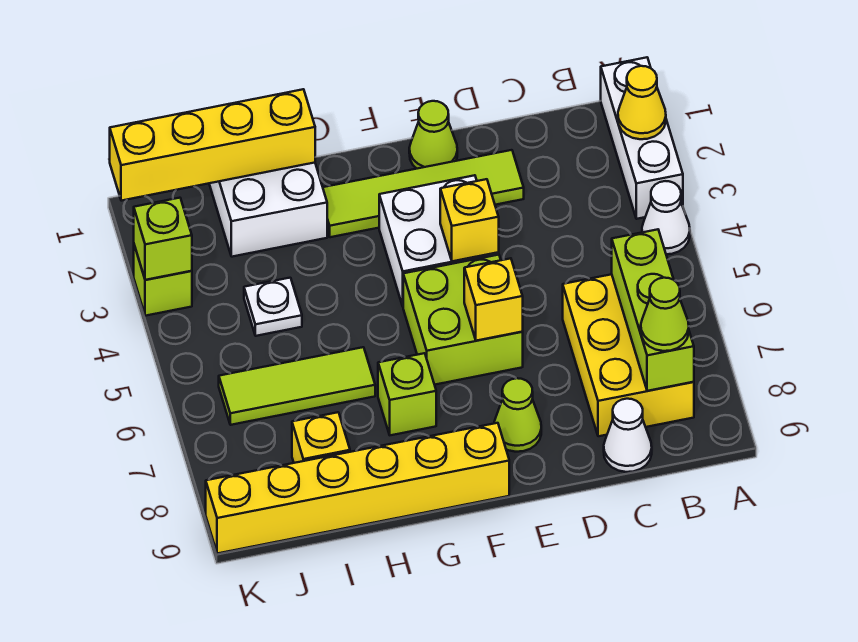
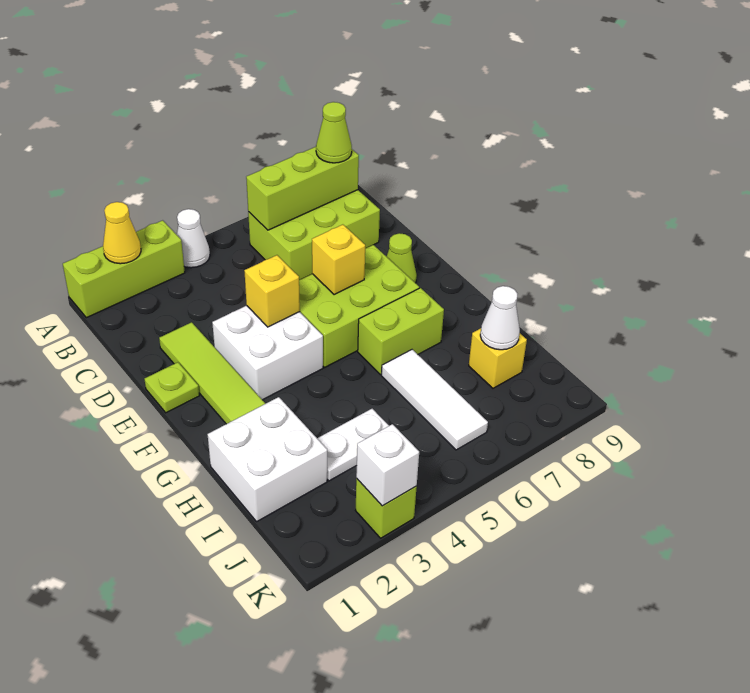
white brick A1:A3 level 1 -> lime brick A1:A3 level 1
yellow brick B6:C8 level 1 -> lime brick B6:C8 level 1
white cone C9 level 1 -> white cone I8 level 2
lime cone E1 level 1 -> lime plate E1 level 1
lime brick E5:F6 level 1 -> lime brick E5:F7 level 1
yellow brick F9:K9 level 1 -> none
lime brick G7 level 1 -> lime brick G6:G7 level 1
yellow brick H1:K1 level 2 -> none
lime tile H6:J6 level 1 -> white tile H6:J6 level 1
white plate I4 level 1 -> white plate I3:I4 level 1
lime brick K3 level 2 -> white brick K3 level 2

